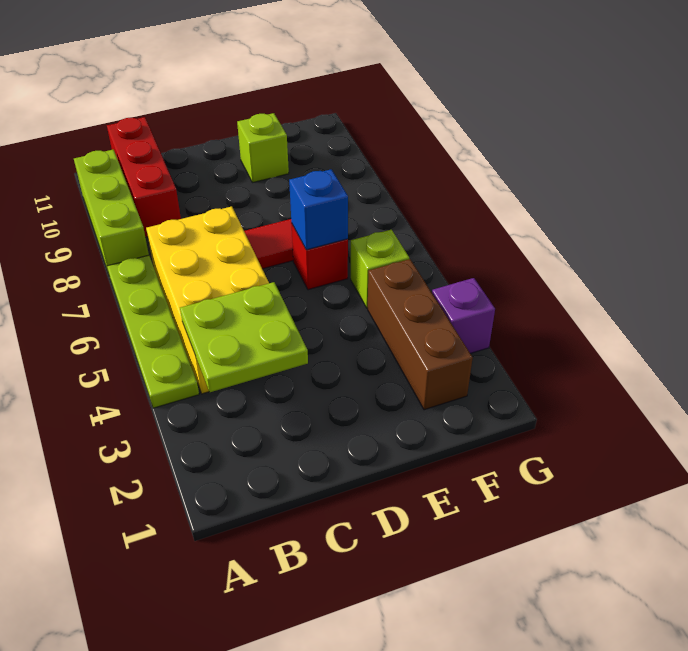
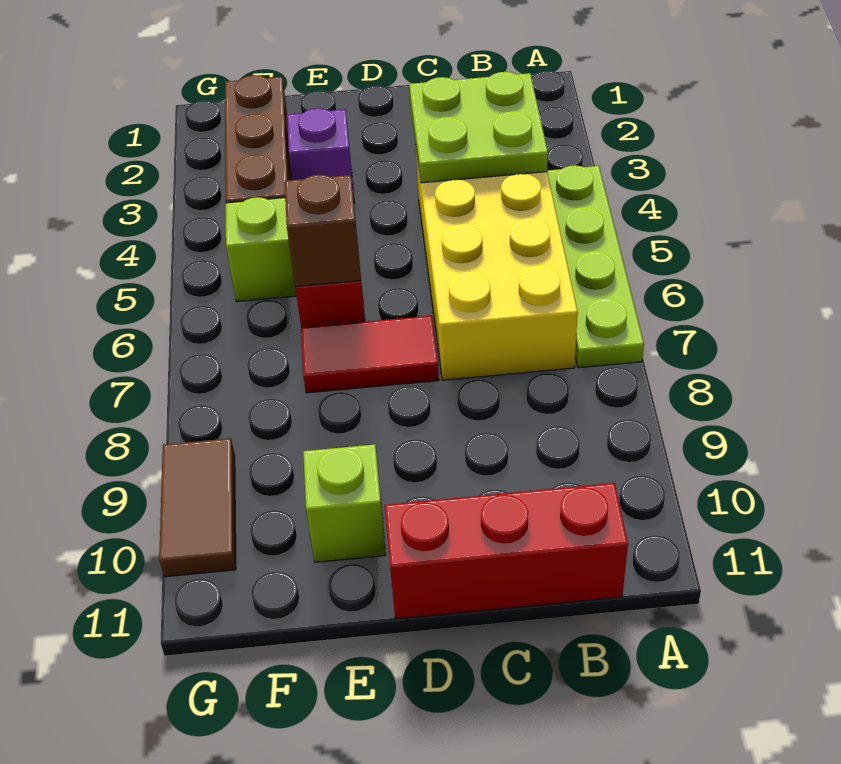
lime brick A8:A10 level 1 -> none
red brick B9:B11 level 1 -> red brick B11:D11 level 1
blue brick E6 level 2 -> brown brick E6 level 2
purple brick G3 level 1 -> purple brick E3 level 1
none -> brown tile G9:G10 level 1

